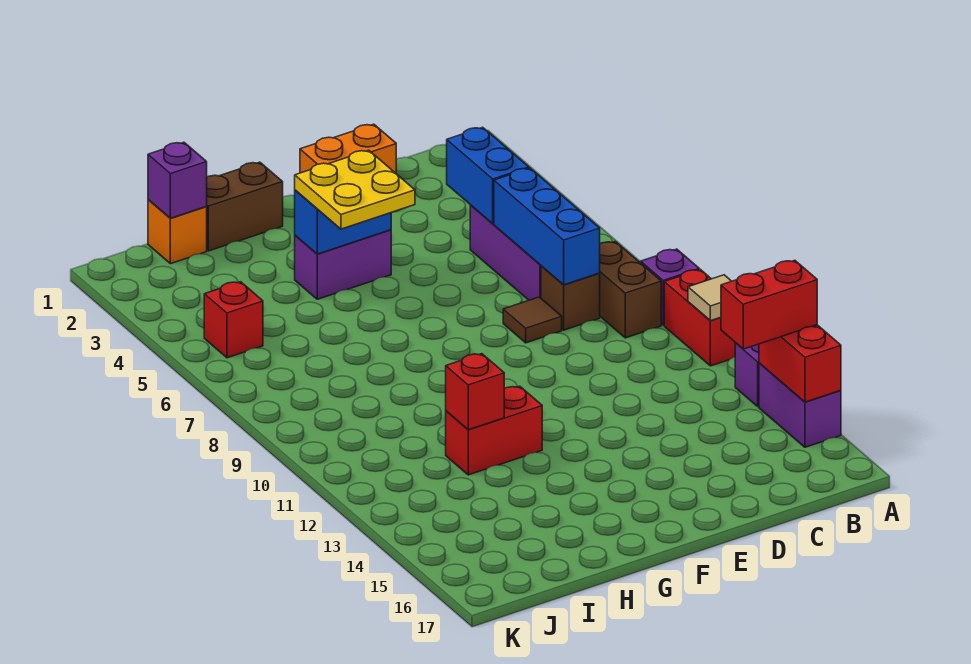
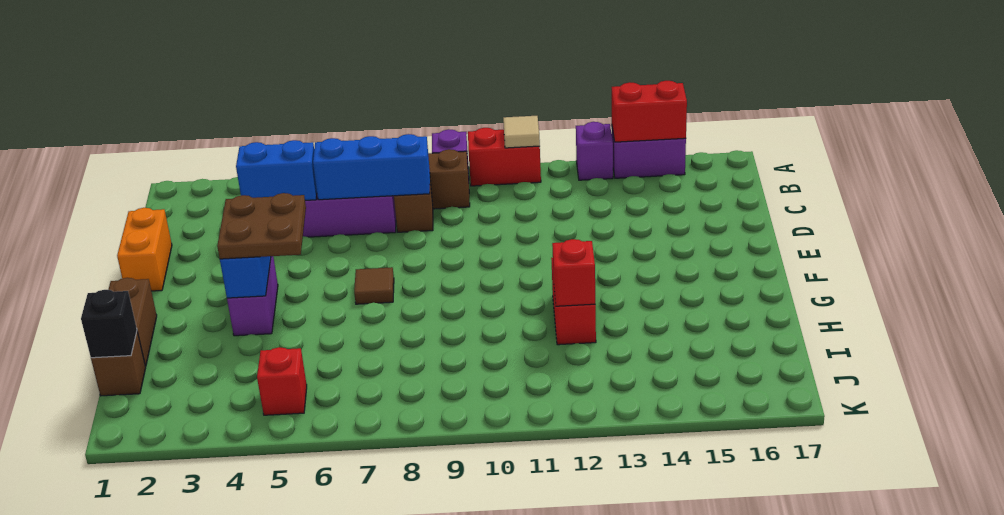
red brick A14:B14 level 3 -> none
brown tile D8 level 1 -> brown tile F7 level 1
yellow plate F4:G5 level 3 -> brown plate F4:G5 level 3
orange brick I1 level 1 -> brown brick I1 level 1
purple brick I1 level 2 -> black brick I1 level 2

